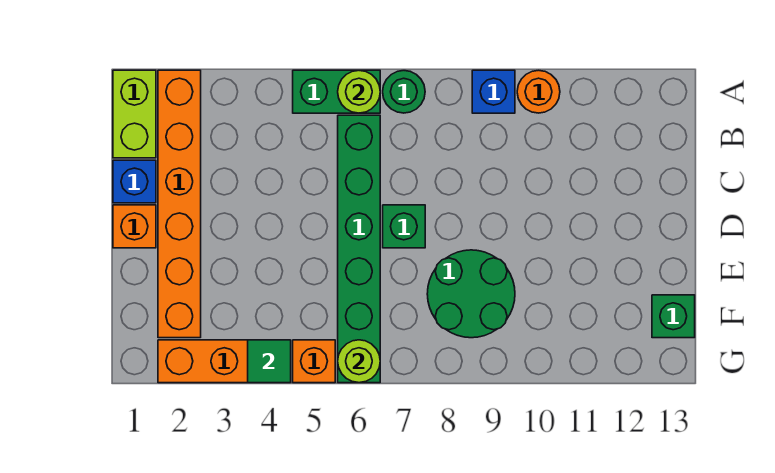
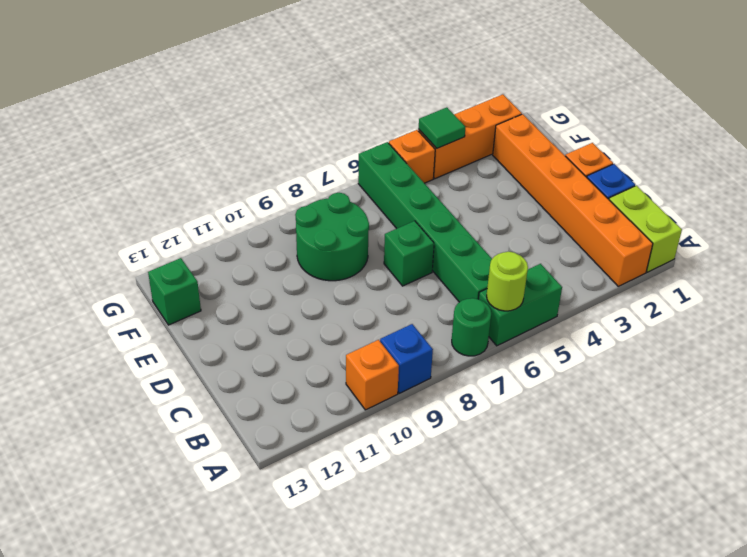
orange round brick A10 level 1 -> orange brick A10 level 1
lime round brick G6 level 2 -> none

